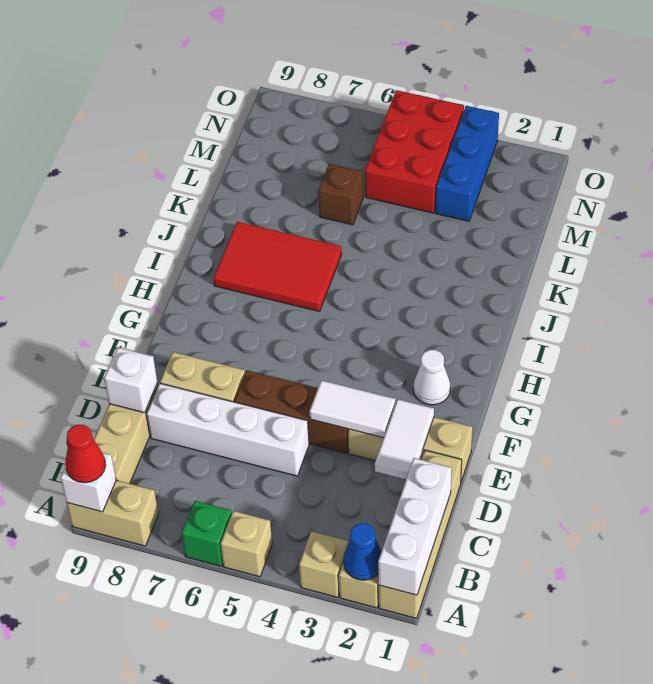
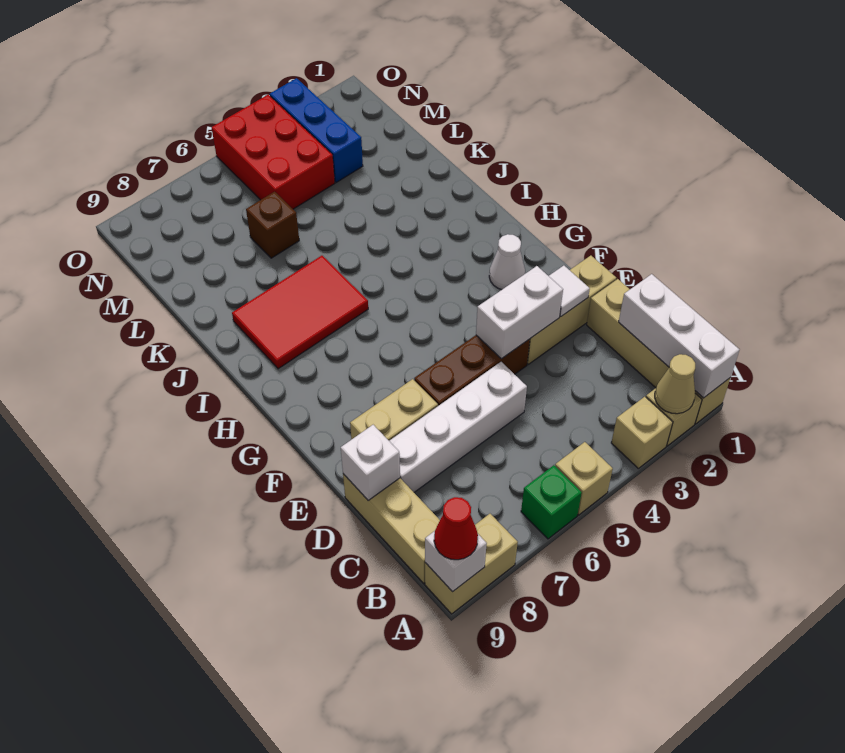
blue cone A2 level 2 -> tan cone A2 level 2
white tile D2:E2 level 2 -> white tile E2 level 2
white tile E3:E4 level 2 -> white brick E3:E4 level 2

